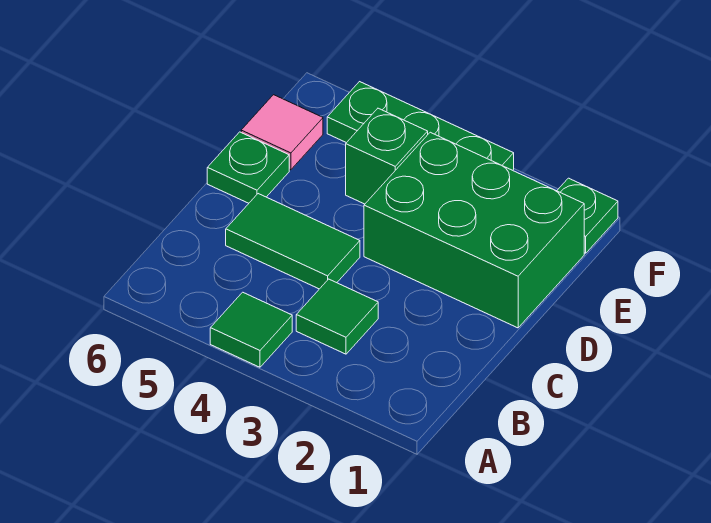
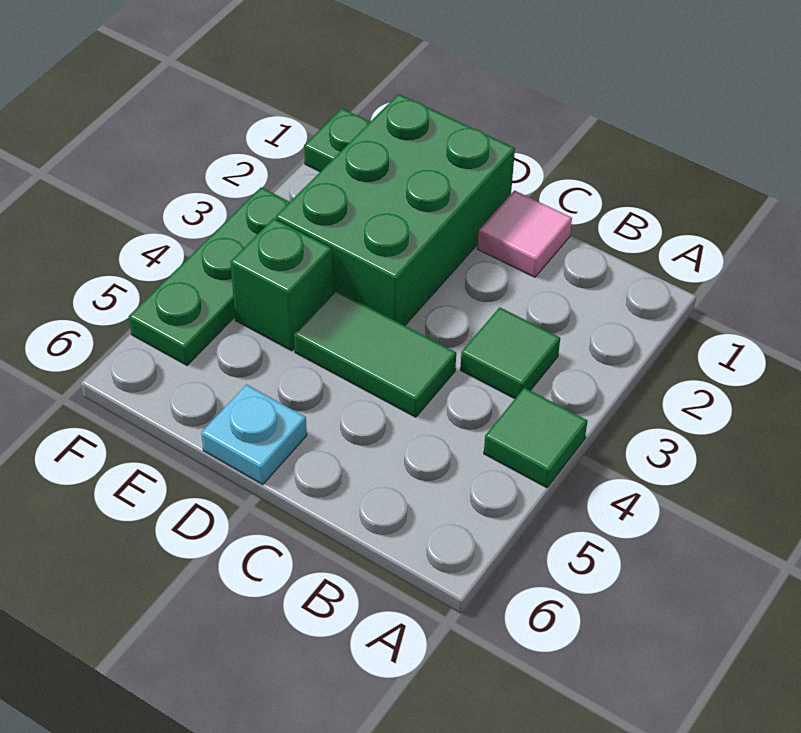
green tile C4:C5 level 1 -> green tile C4:D4 level 1
green plate D6 level 1 -> cyan plate D6 level 1
pink tile E6 level 1 -> pink tile C1 level 1

